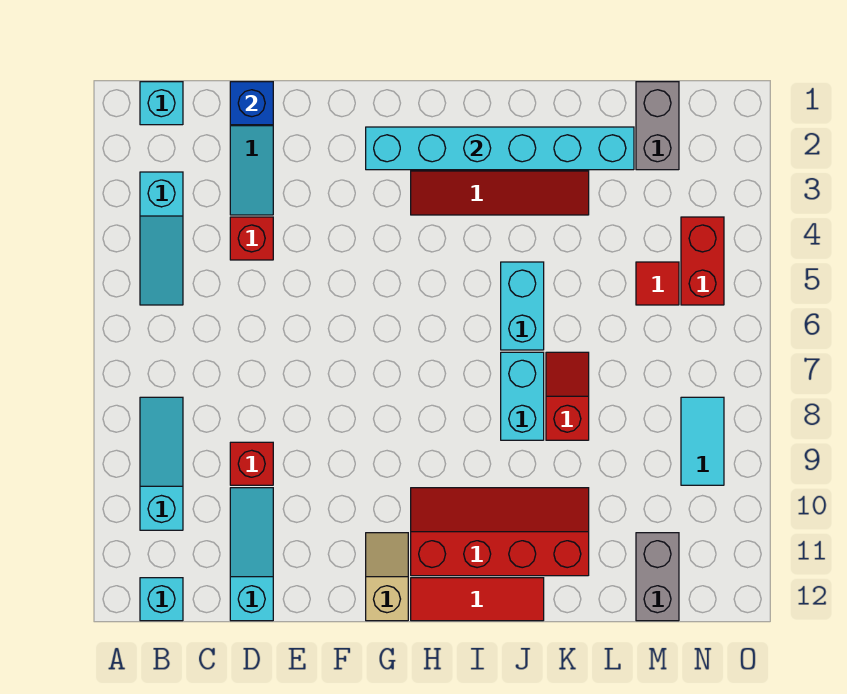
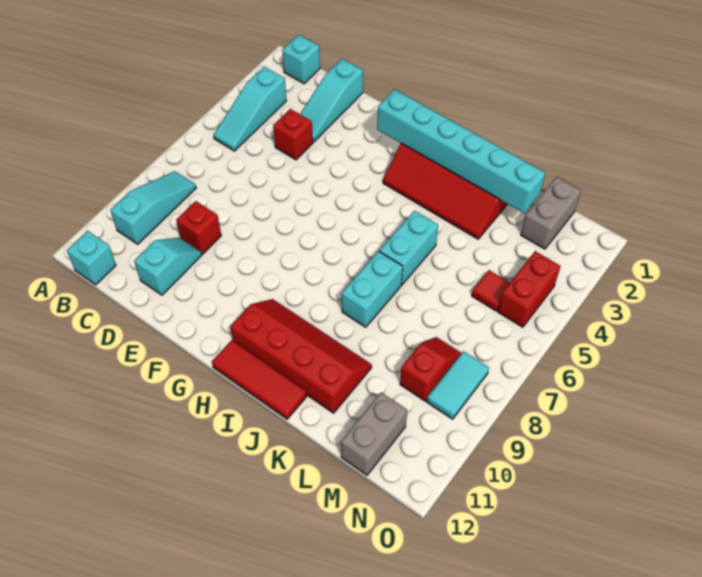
blue brick D1 level 2 -> none
cyan slope D10:D12 level 1 top 12 -> cyan slope D10:D11 level 1 top 11
tan slope G11:G12 level 1 top 12 -> none
red slope K7:K8 level 1 top 8 -> red slope M8:M9 level 1 top 9

